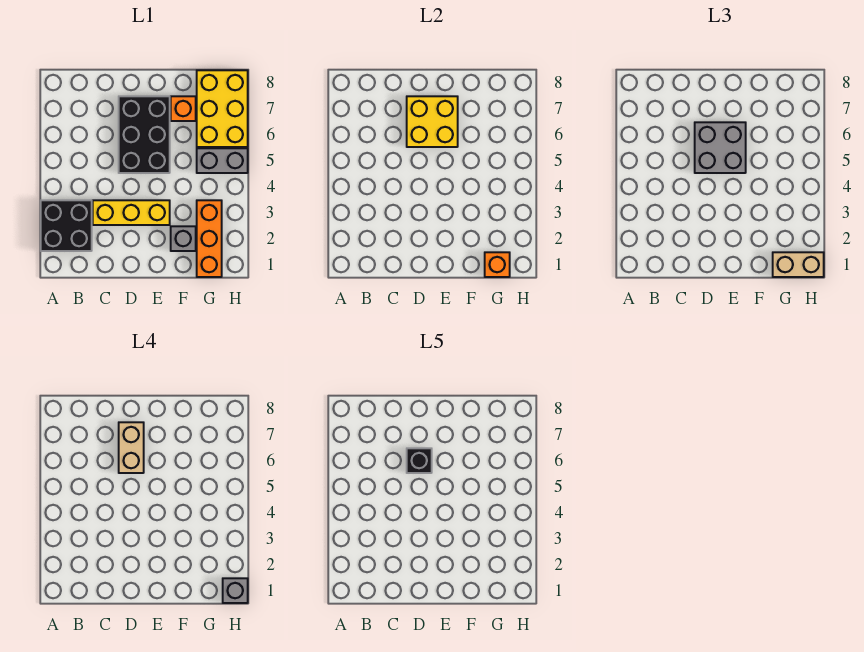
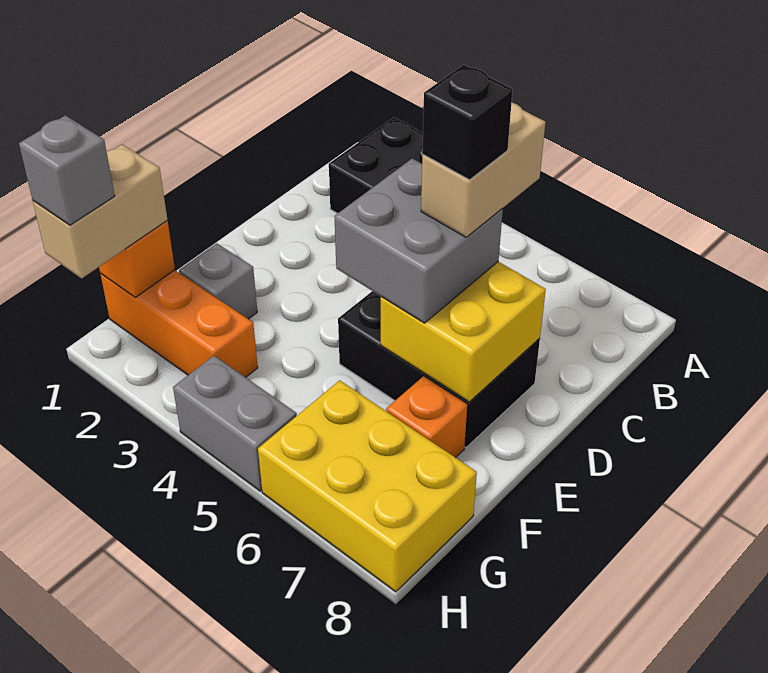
yellow brick C3:E3 level 1 -> none
tan brick D6:D7 level 4 -> tan brick C6:D6 level 4
grey brick G5:H5 level 1 -> grey brick H4:H5 level 1

